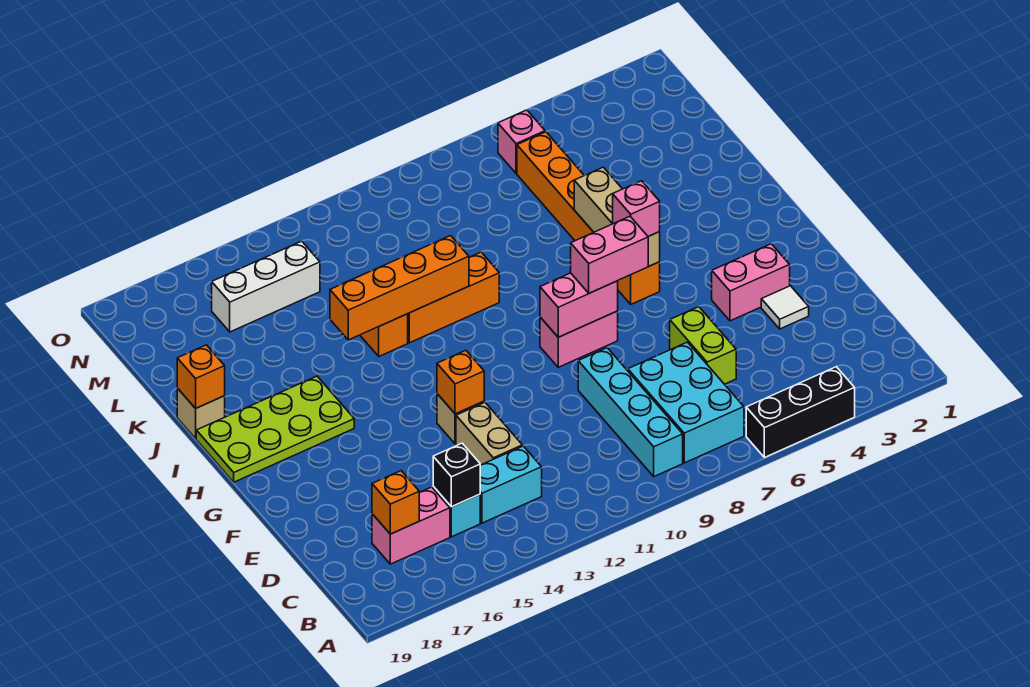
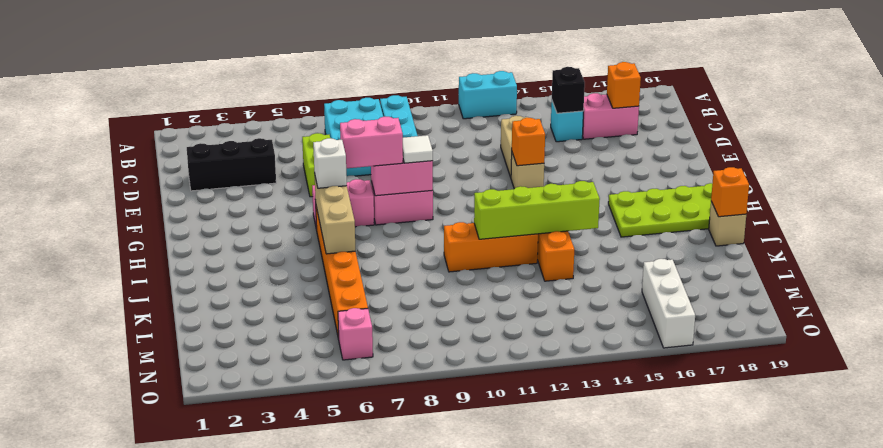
black brick A4:A6 level 1 -> black brick D2:D4 level 1
cyan brick C13:C14 level 1 -> cyan brick A12:A13 level 1
white tile E3 level 1 -> white tile G9 level 3
pink brick F3:F4 level 1 -> pink brick G6:G7 level 1
pink brick H6 level 3 -> white brick H6 level 3
orange brick J11:J14 level 2 -> lime brick J11:J14 level 2
white brick M14:M16 level 1 -> white brick M16:O16 level 1

